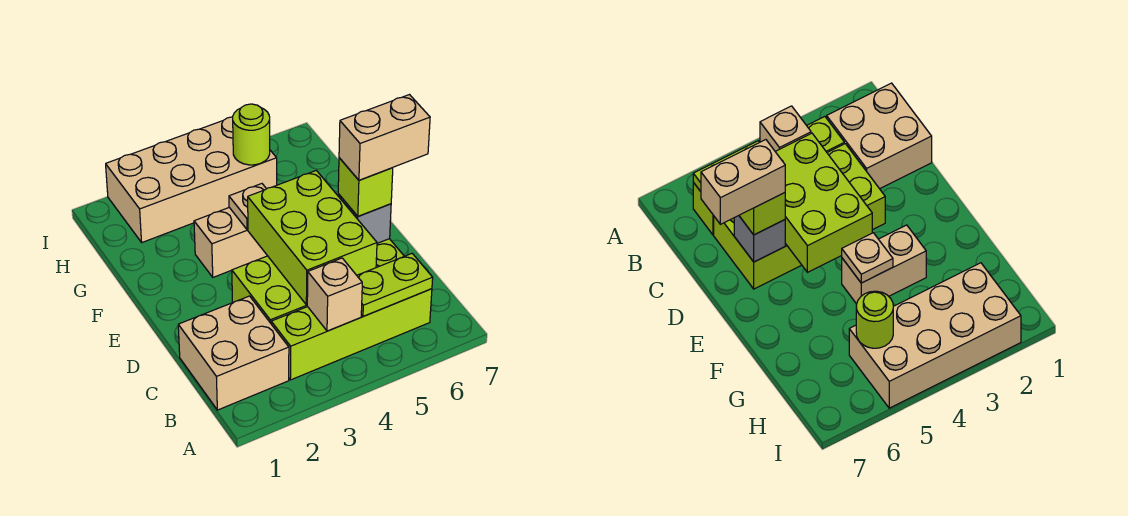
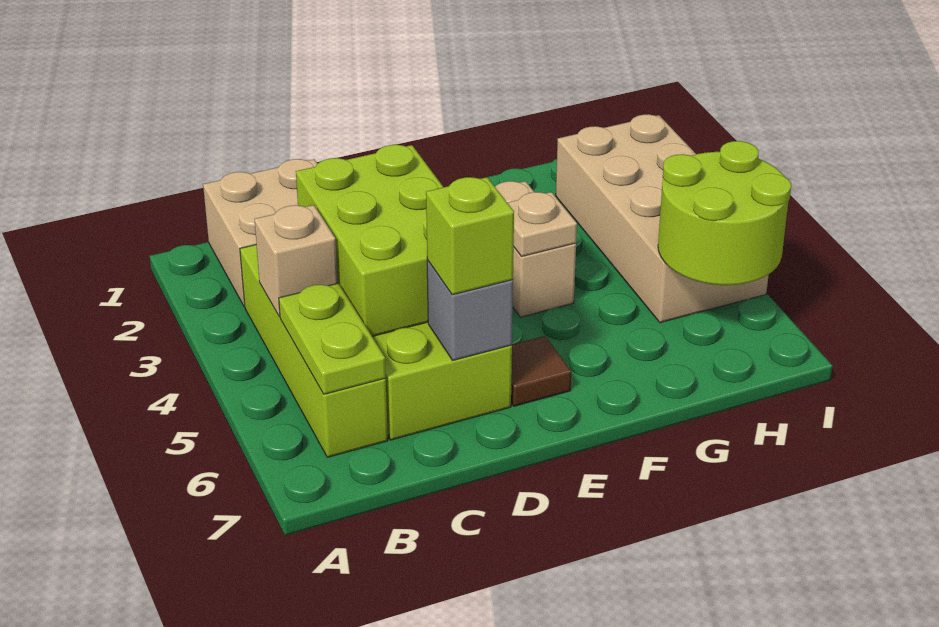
lime brick C4:E5 level 2 -> lime brick C3:D5 level 2
tan brick D6:D7 level 4 -> none
none -> brown tile E6 level 1
lime round brick H5 level 2 -> lime round brick H5:I6 level 2

